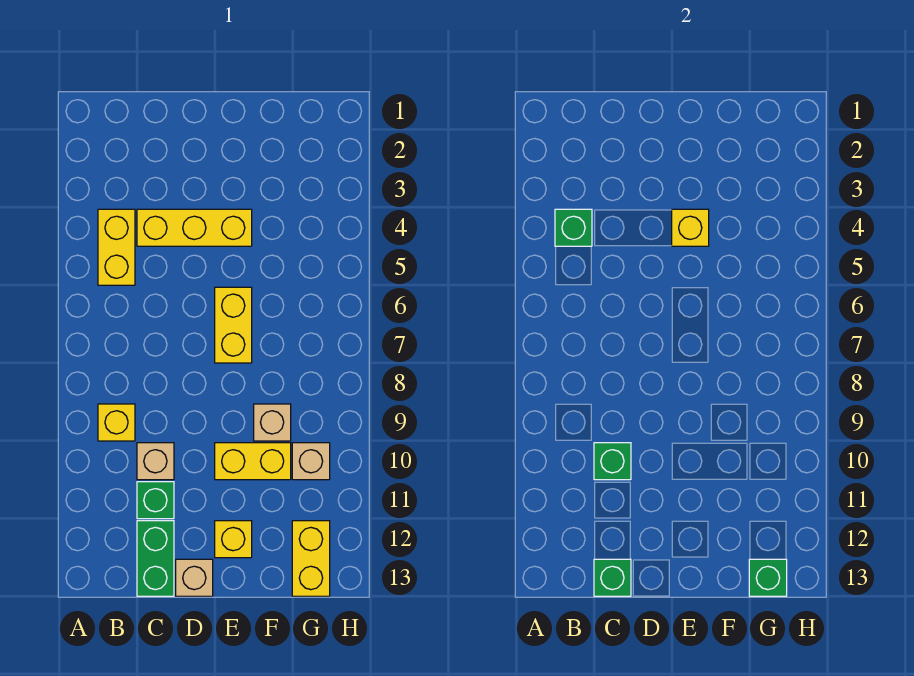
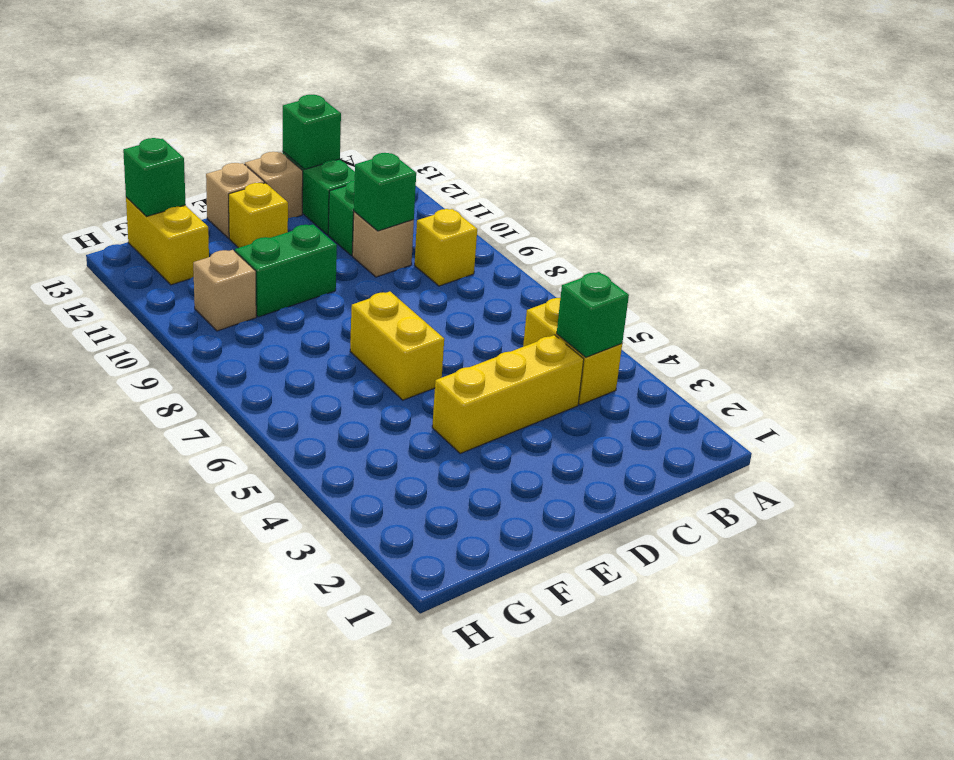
yellow brick E4 level 2 -> none
yellow brick E10:F10 level 1 -> green brick E10:F10 level 1
tan brick F9 level 1 -> tan brick E13 level 1

